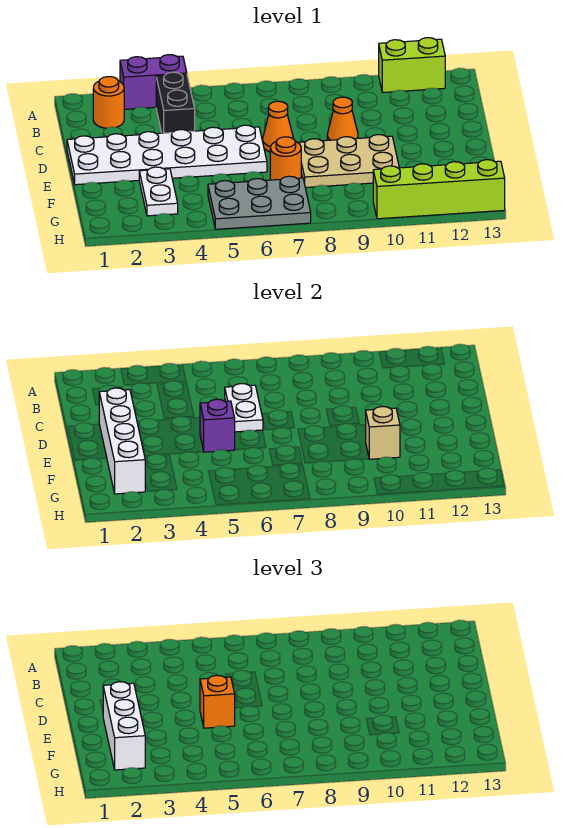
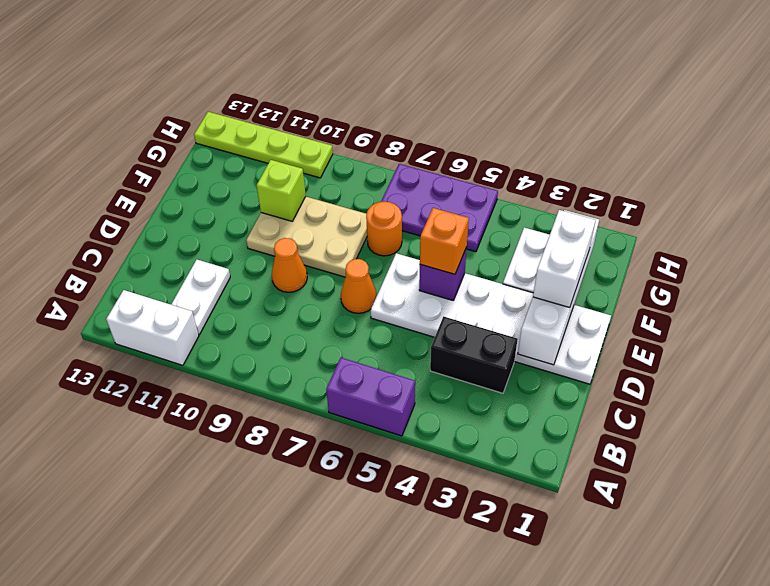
purple brick A3:A4 level 1 -> purple brick A5:A6 level 1
lime brick A11:A12 level 1 -> white brick A11:A12 level 1
orange round brick B2 level 1 -> none
black brick B4:C4 level 1 -> black brick C3:C4 level 1
white plate C6:D6 level 2 -> white plate B11:C11 level 1
white brick E2:G2 level 3 -> white brick E2:F2 level 3
tan brick F10 level 2 -> lime brick F10 level 2
grey plate G5:H7 level 1 -> purple plate G5:H7 level 1
lime brick H10:H13 level 1 -> lime plate H10:H13 level 1

